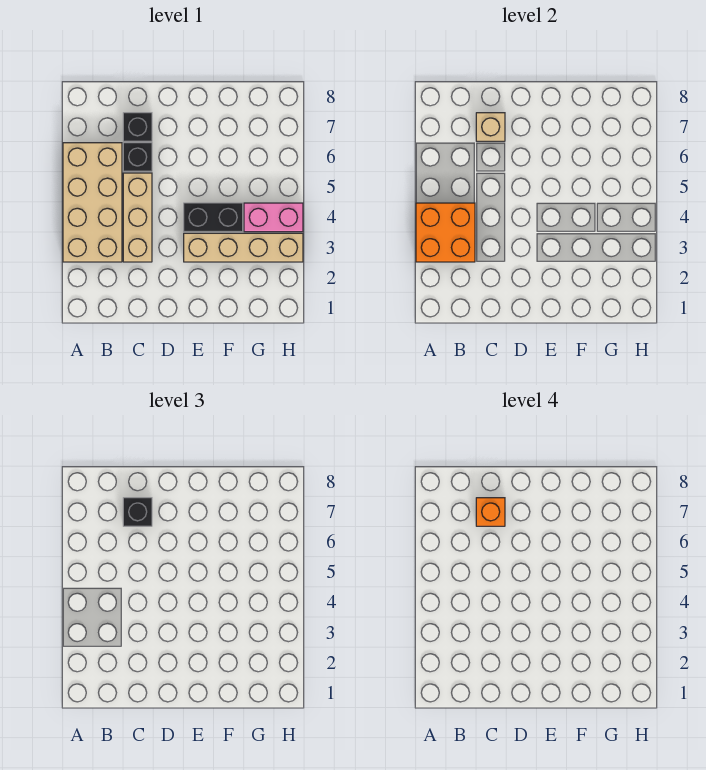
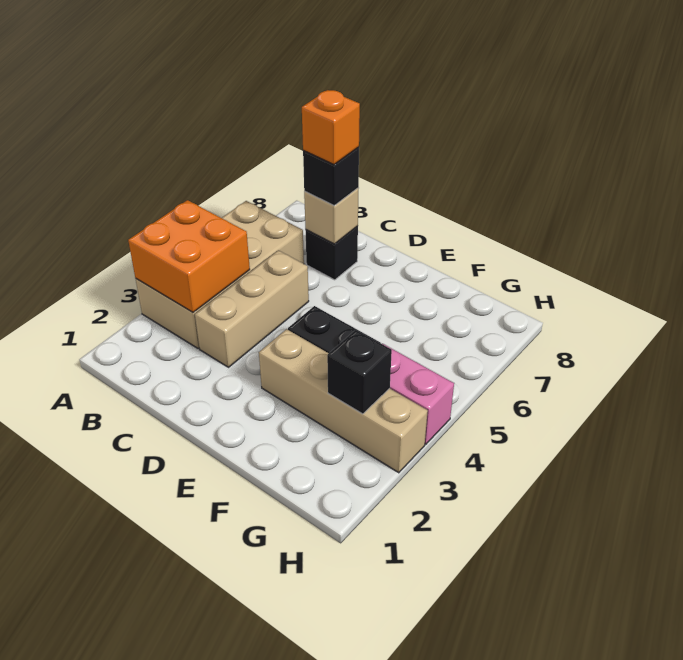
black brick C6 level 1 -> black brick G3 level 2

